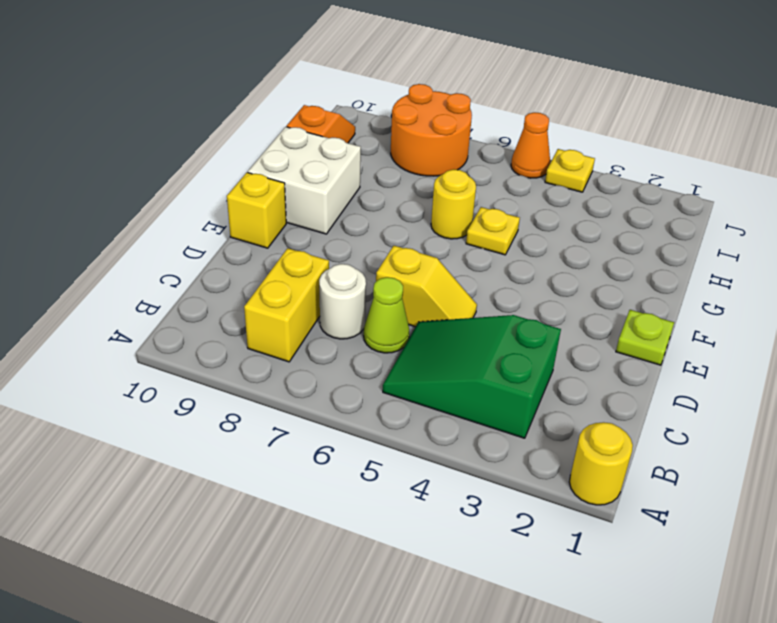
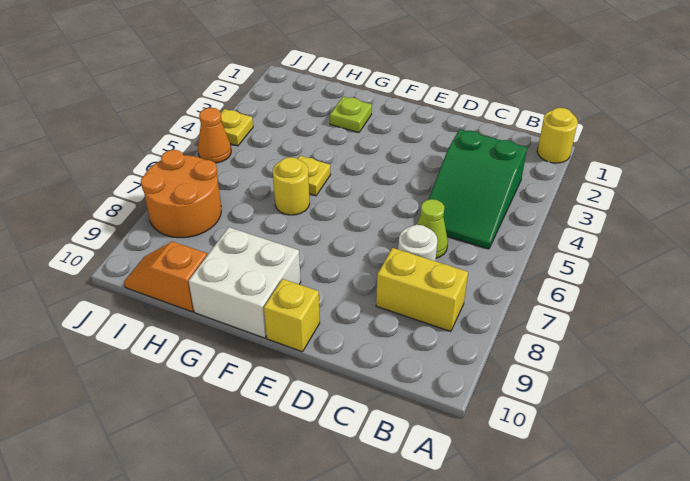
yellow slope D5:D6 level 1 top 6 -> none
lime plate E1 level 1 -> lime plate G2 level 1

